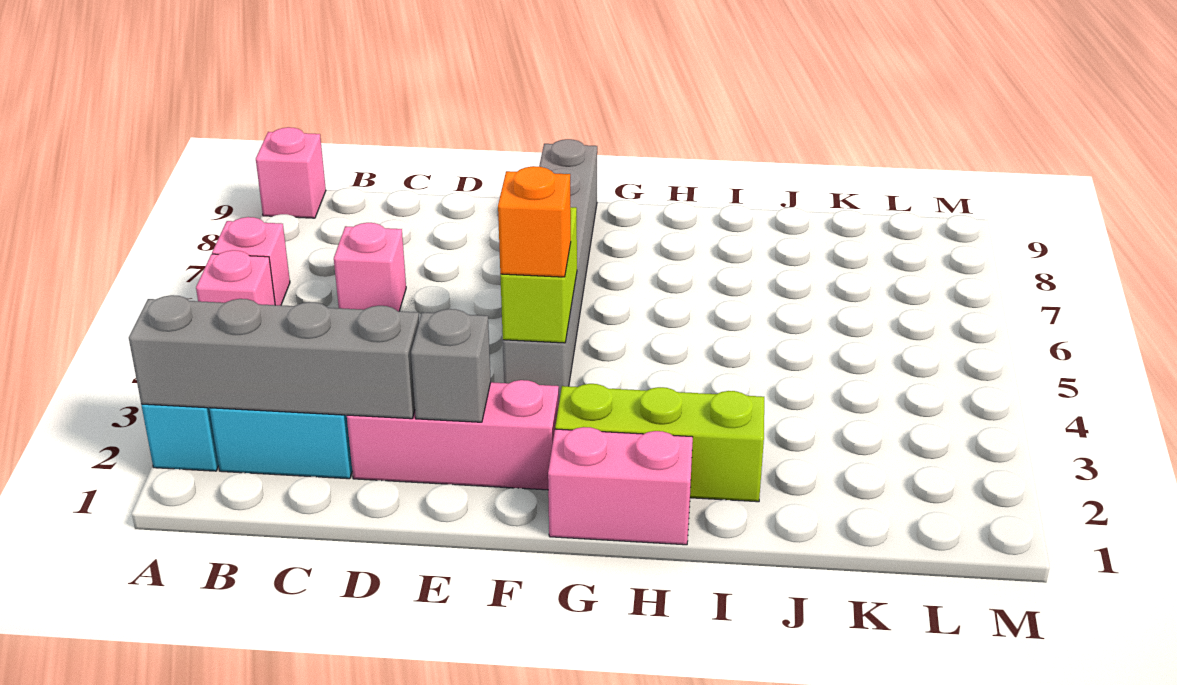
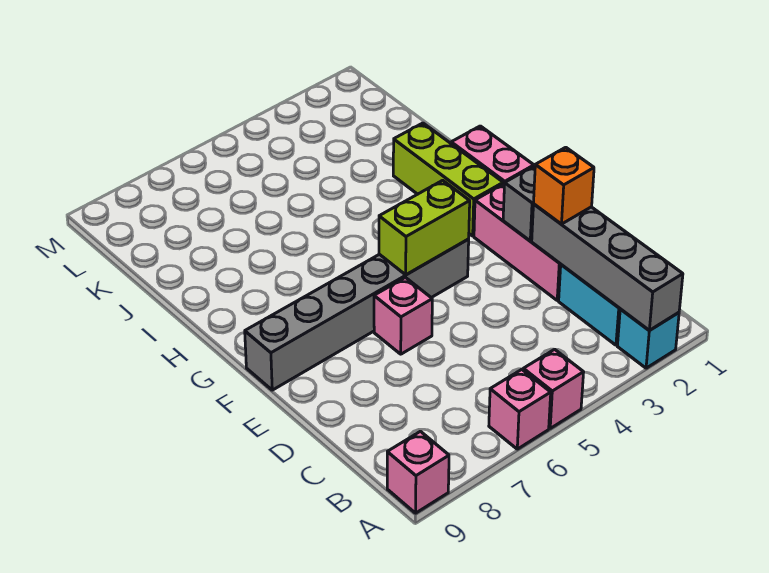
pink brick C6 level 1 -> pink brick E6 level 1
orange brick F4 level 3 -> orange brick D2 level 3

